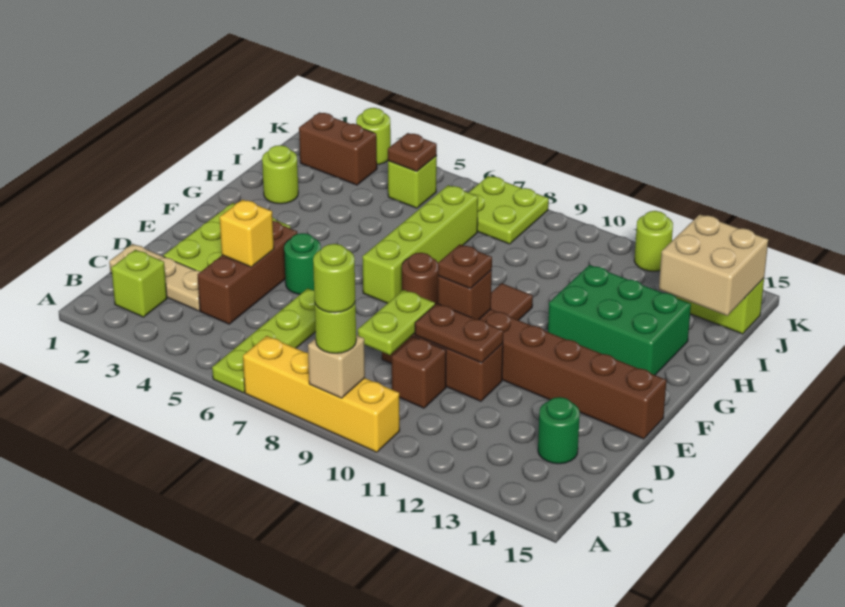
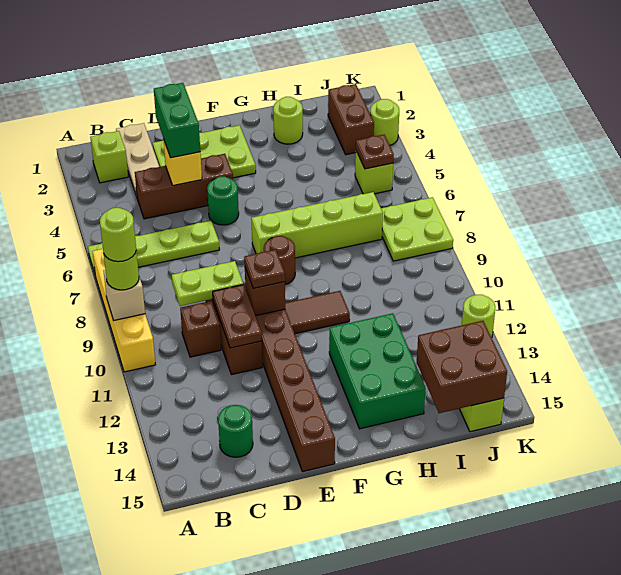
none -> green brick D3:D4 level 3
tan brick I14:J15 level 2 -> brown brick I14:J15 level 2

